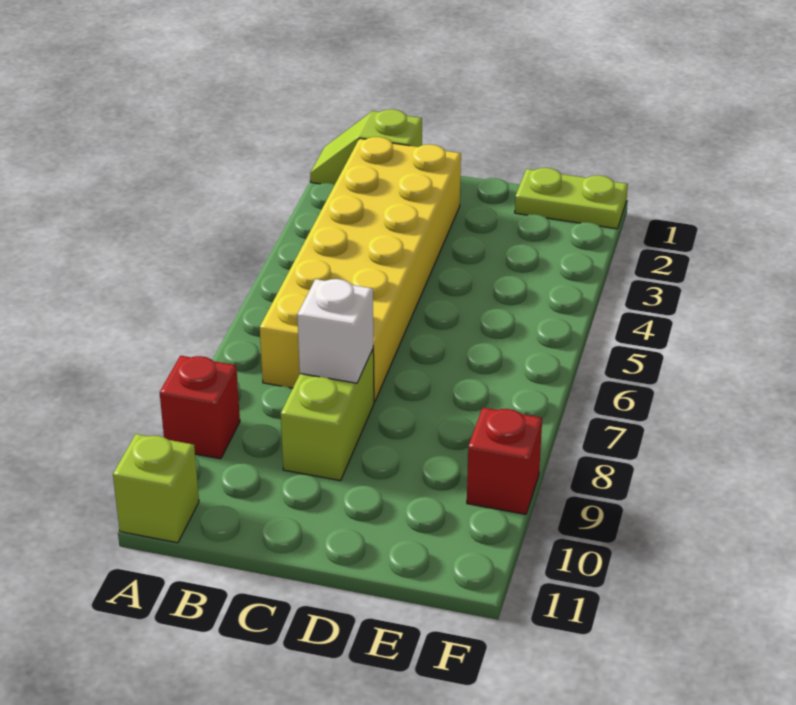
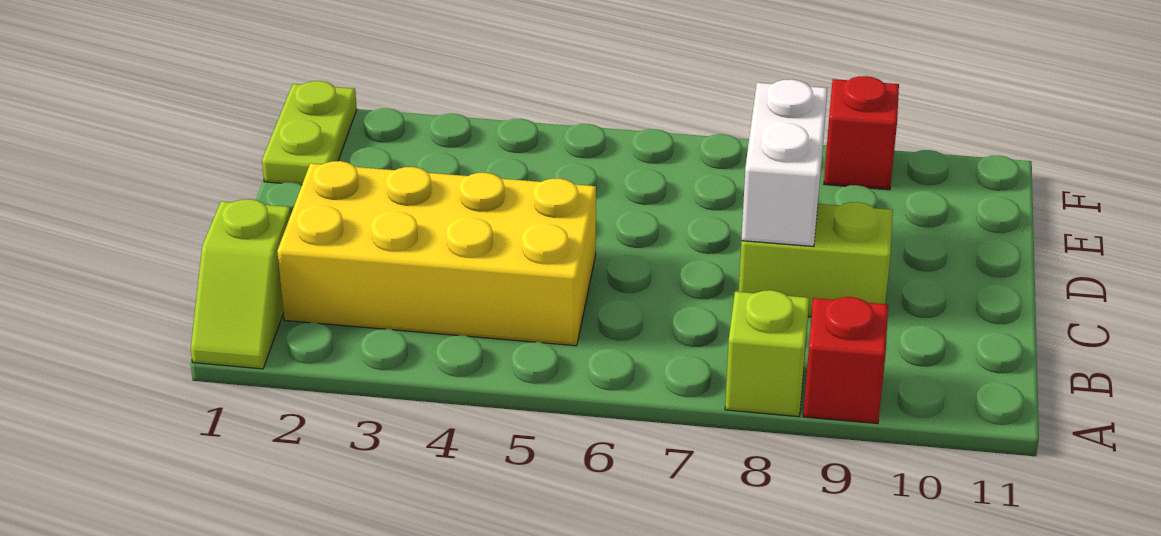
lime brick A11 level 1 -> lime brick A8 level 1
yellow brick B2:C7 level 1 -> yellow brick B2:C5 level 1
white brick C8 level 2 -> white brick C8:D8 level 2

